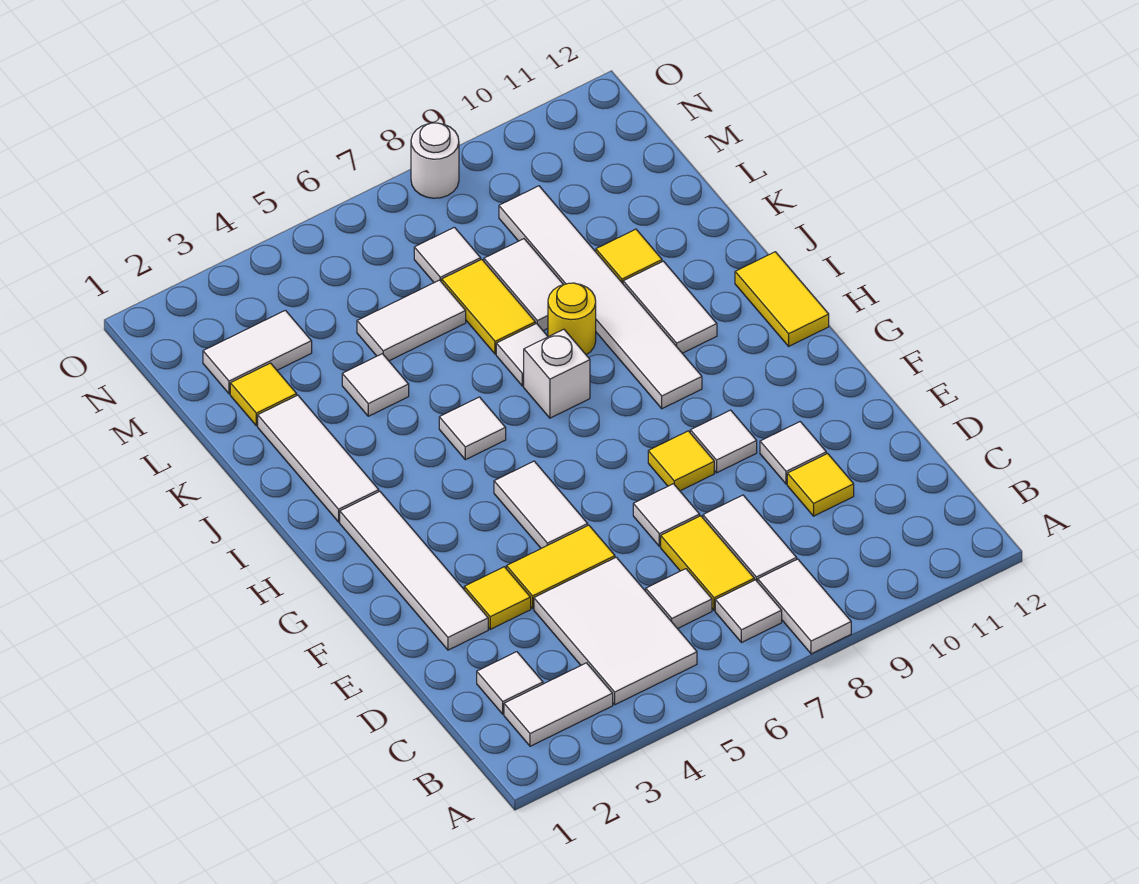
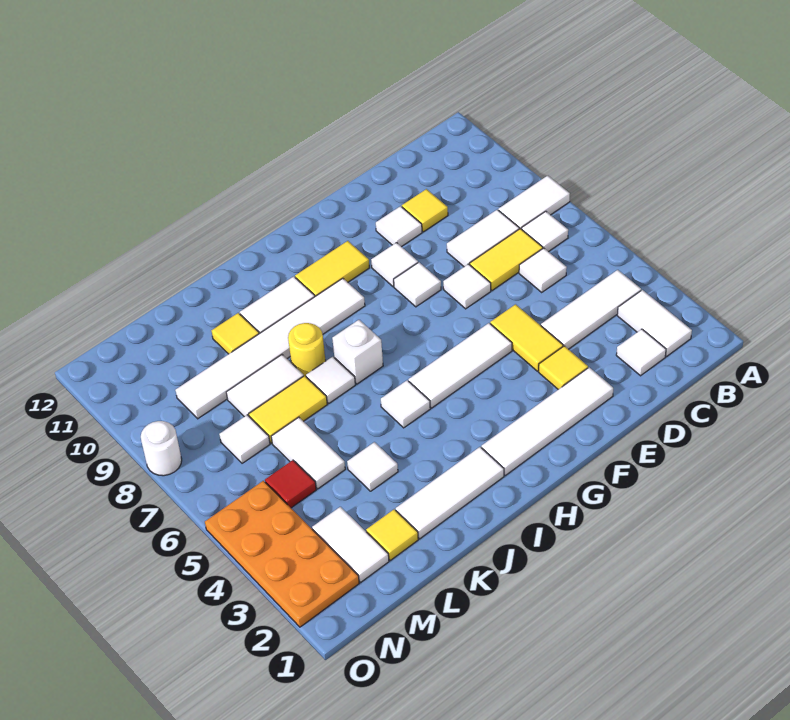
white tile B4:D5 level 1 -> white tile B4:D4 level 1
white tile F5:G5 level 1 -> white tile F5:H5 level 1
yellow tile F8 level 1 -> white tile F8 level 1
yellow tile H12:I12 level 1 -> yellow tile G10:H10 level 1
none -> red tile M5 level 1
none -> orange plate N2:O5 level 1

